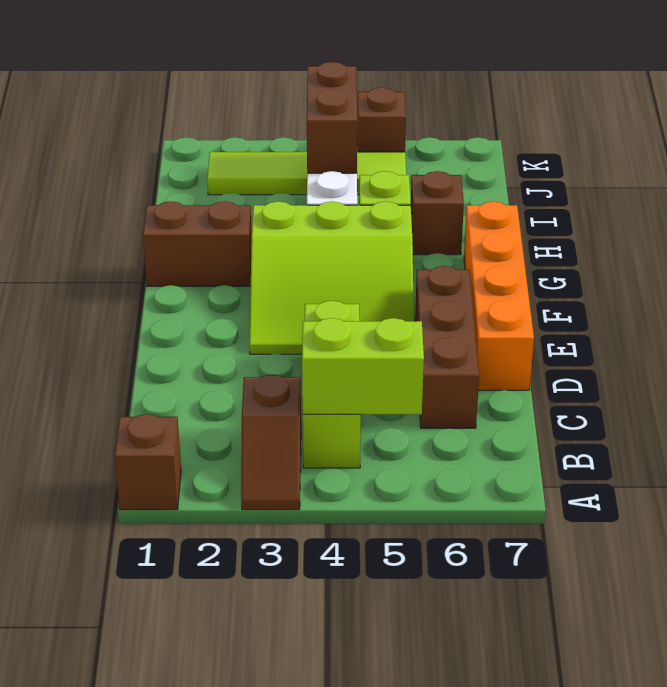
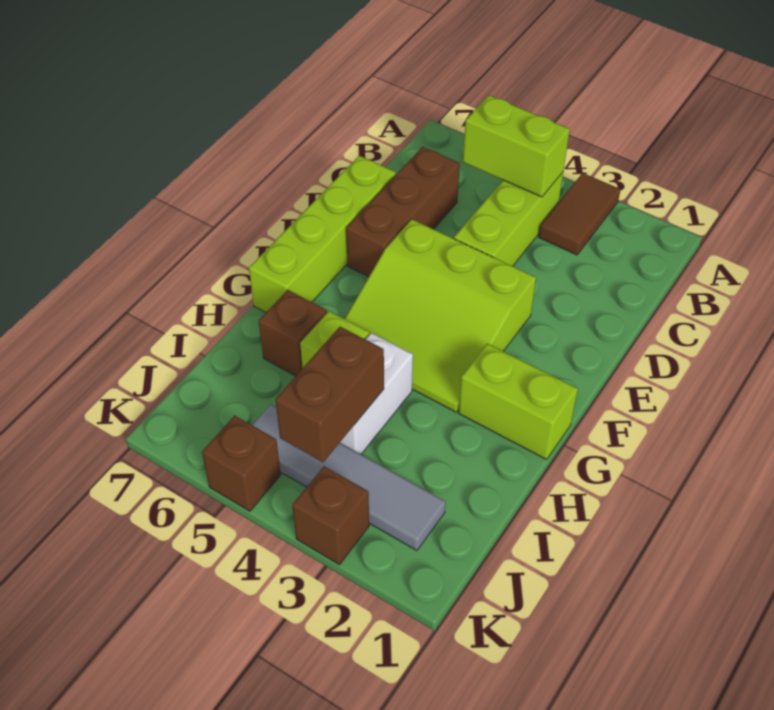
brown brick A1 level 1 -> brown brick K3 level 1
brown slope A3:B3 level 1 top B -> brown tile A3:B3 level 1
orange brick D7:G7 level 1 -> lime brick D7:G7 level 1
lime slope E3:G5 level 1 top G -> lime slope E3:G5 level 1 top E
brown brick G1:G2 level 1 -> lime brick G1:G2 level 1
lime tile J2:J5 level 1 -> grey tile J2:J5 level 1

